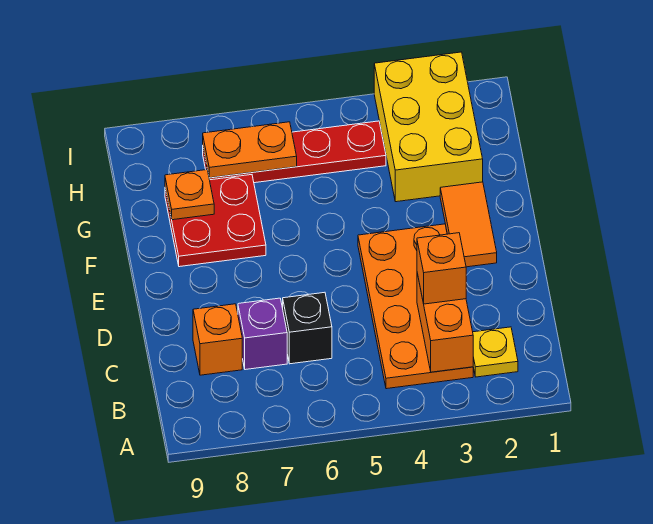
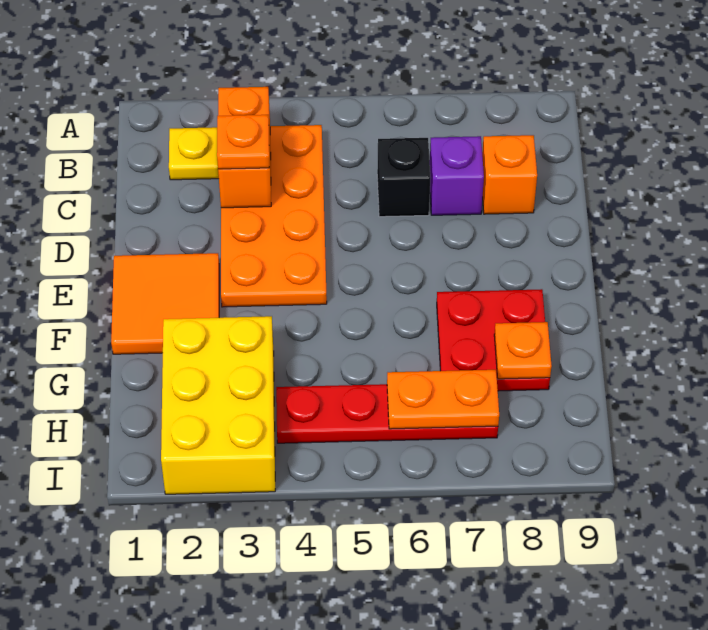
orange brick C3 level 3 -> orange plate C3 level 3
orange tile E2:F2 level 1 -> orange tile E1:F2 level 1

